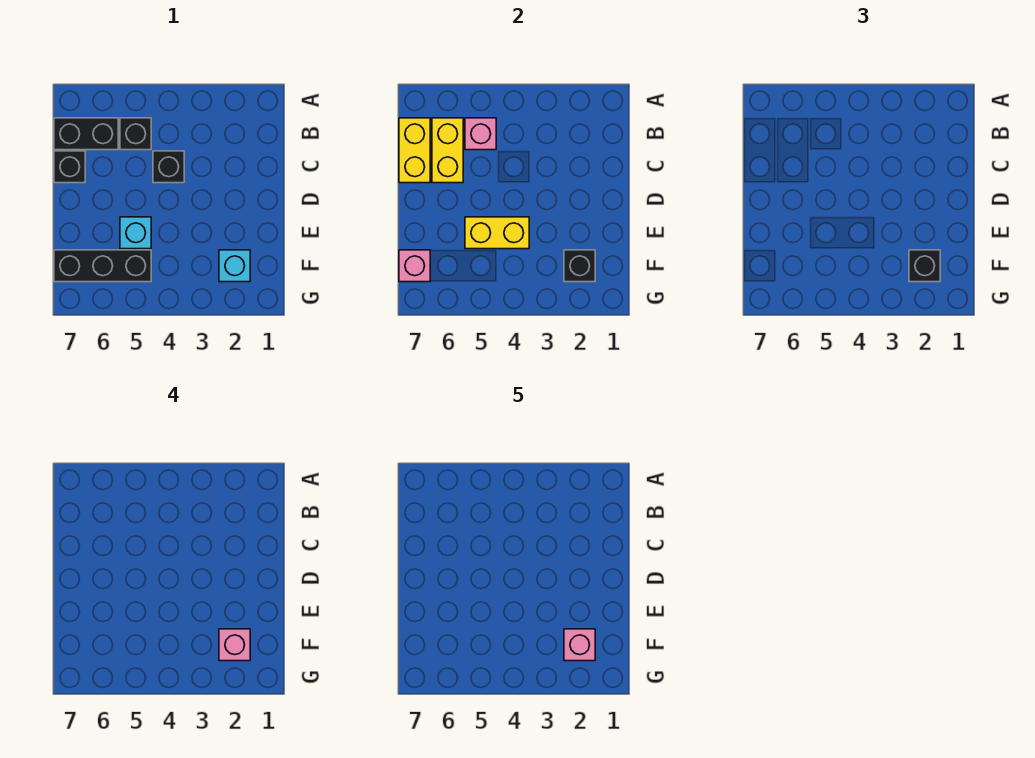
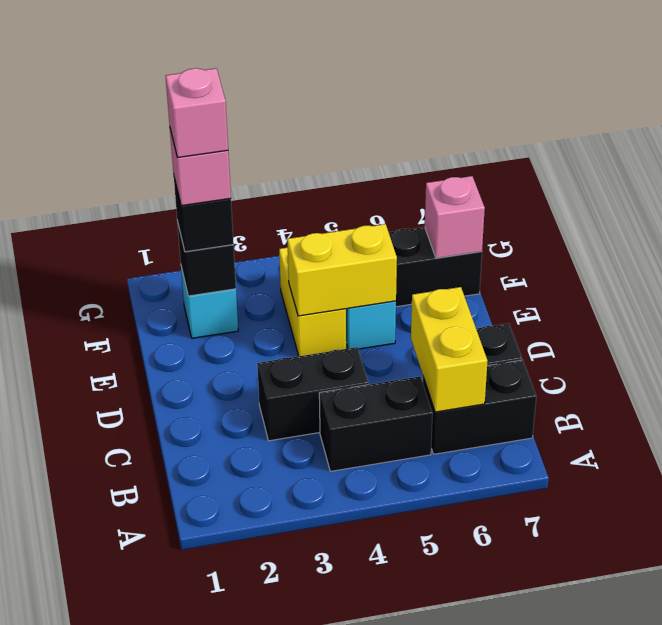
black brick B5 level 1 -> black brick B4:B5 level 1
pink brick B5 level 2 -> none
yellow brick B7:C7 level 2 -> yellow brick E4:F4 level 1
black brick C4 level 1 -> black brick C3:C4 level 1

